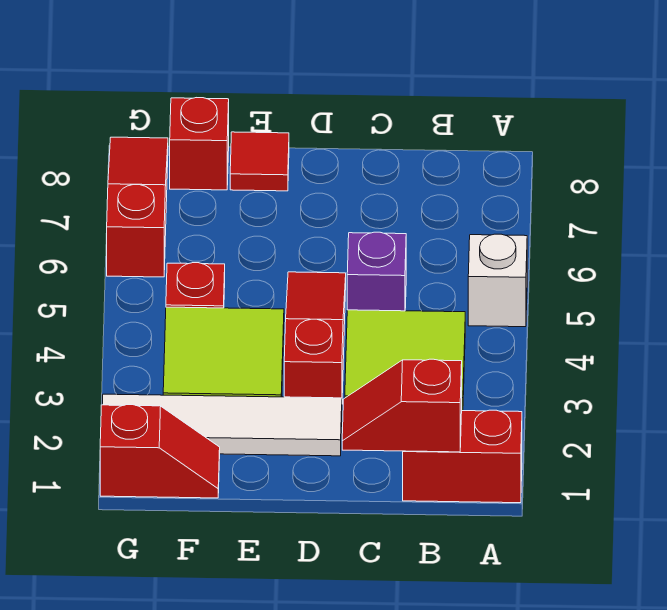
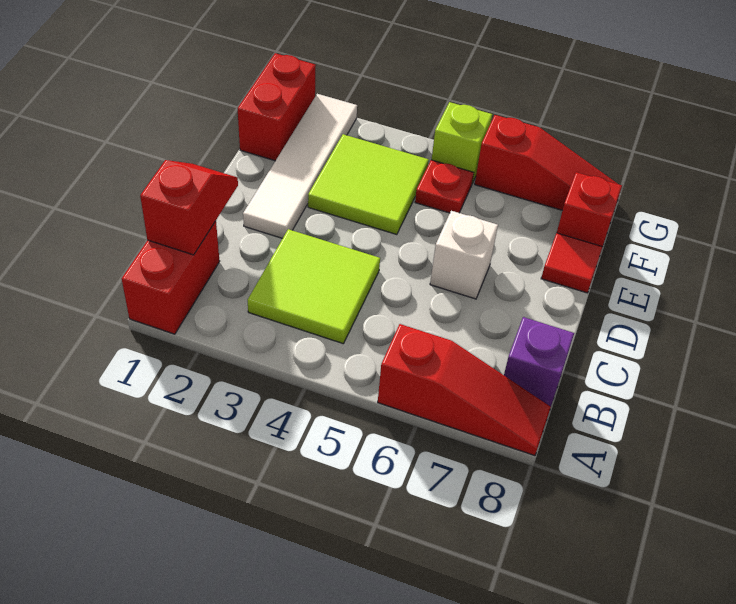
white brick A5 level 1 -> white brick D6 level 1
purple brick C5 level 1 -> purple brick B8 level 1
red slope D3:D5 level 1 top 3 -> red slope A6:A8 level 1 top 6
red slope F1:G1 level 1 top G -> red brick F1:G1 level 1
none -> lime brick G5 level 1

